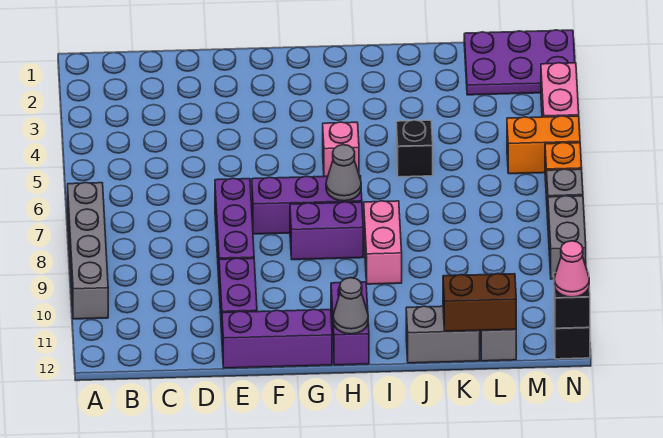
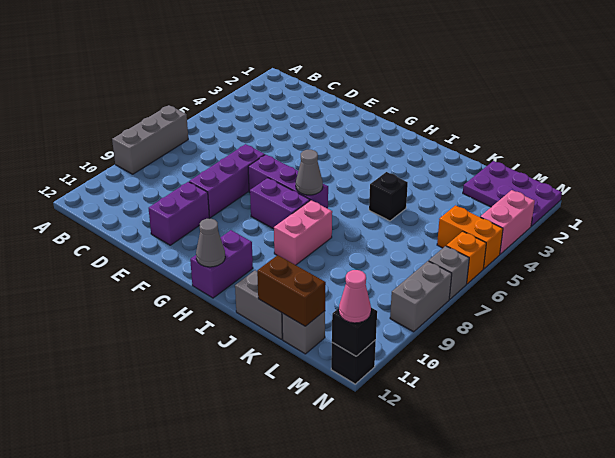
grey brick A7:A10 level 1 -> grey brick A7:A9 level 1
purple brick E12:G12 level 1 -> none
pink brick H5 level 1 -> none

